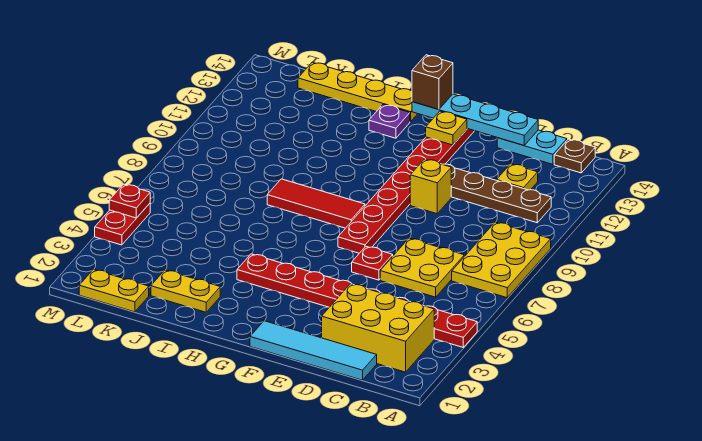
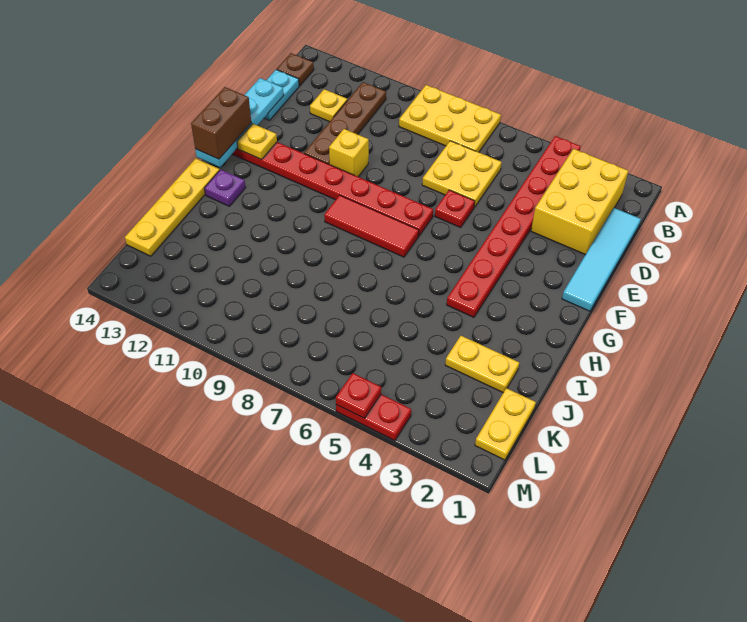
red tile G8:I8 level 1 -> red tile G7:G9 level 1
brown brick G14 level 3 -> brown brick F14:G14 level 3
yellow plate I2:J2 level 1 -> yellow plate J2:J3 level 1

